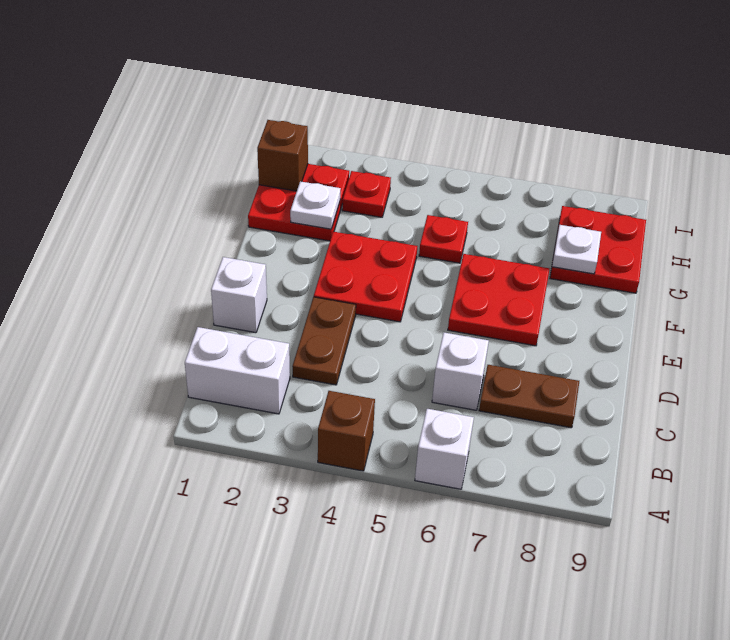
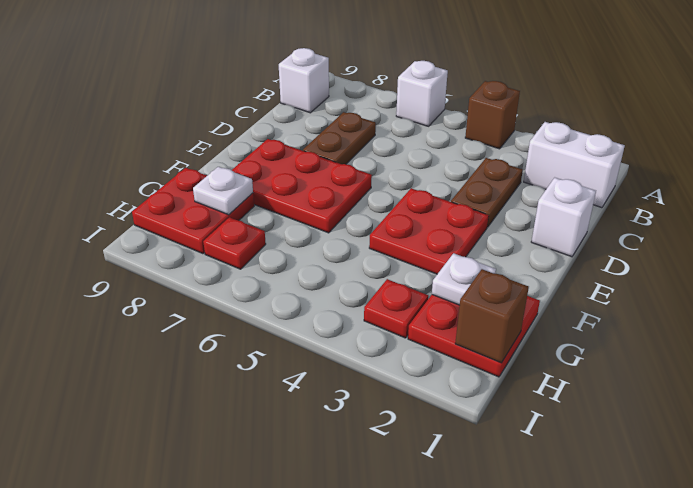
white brick C6 level 1 -> white brick B9 level 1
brown plate C7:C8 level 1 -> brown plate C7:D7 level 1
red plate E6:F7 level 1 -> red plate E6:F8 level 1
red plate G5 level 1 -> red plate H7 level 1

